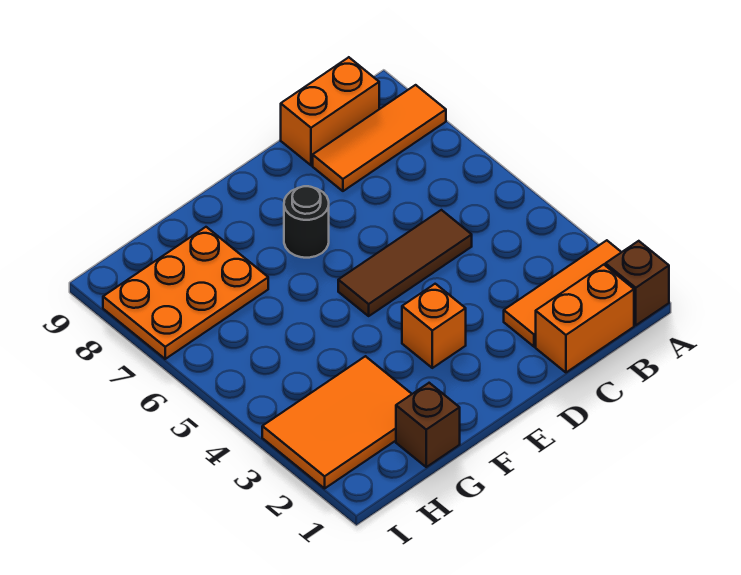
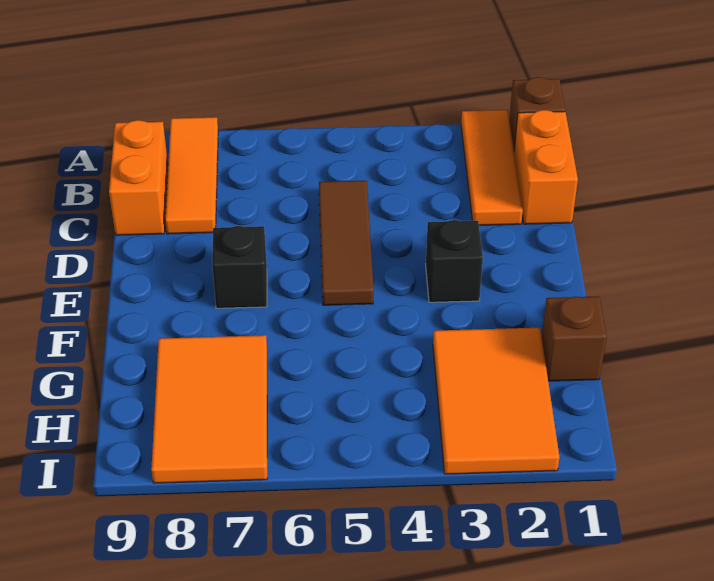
orange brick E3 level 1 -> black brick E3 level 1
black round brick E7 level 1 -> black brick E7 level 1
orange plate G7:I8 level 1 -> orange tile G7:I8 level 1

